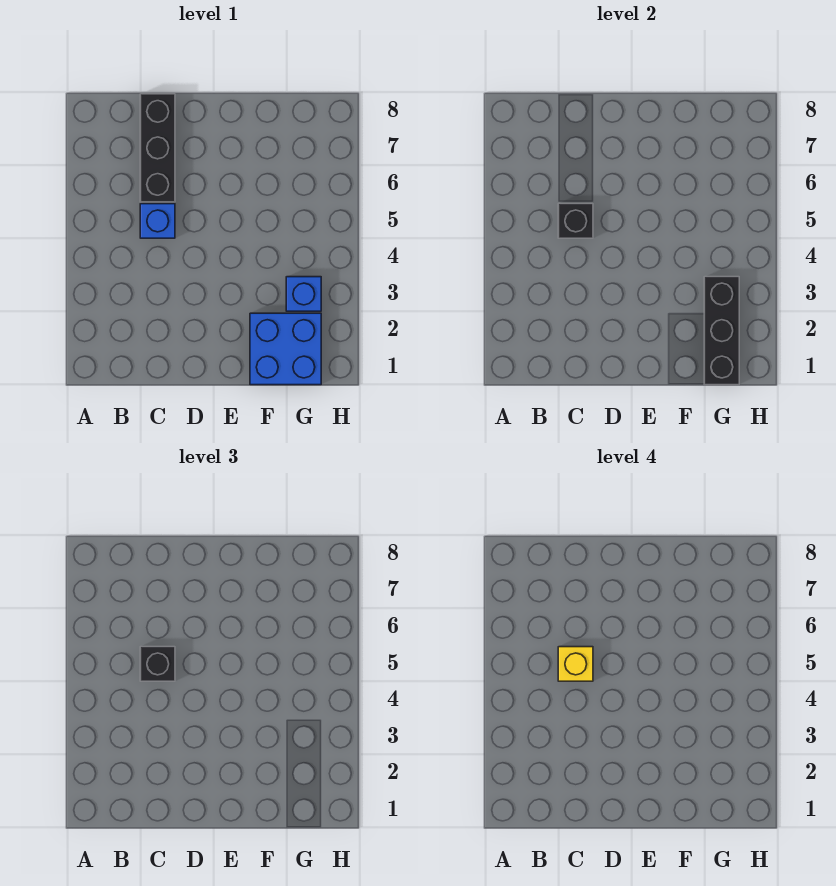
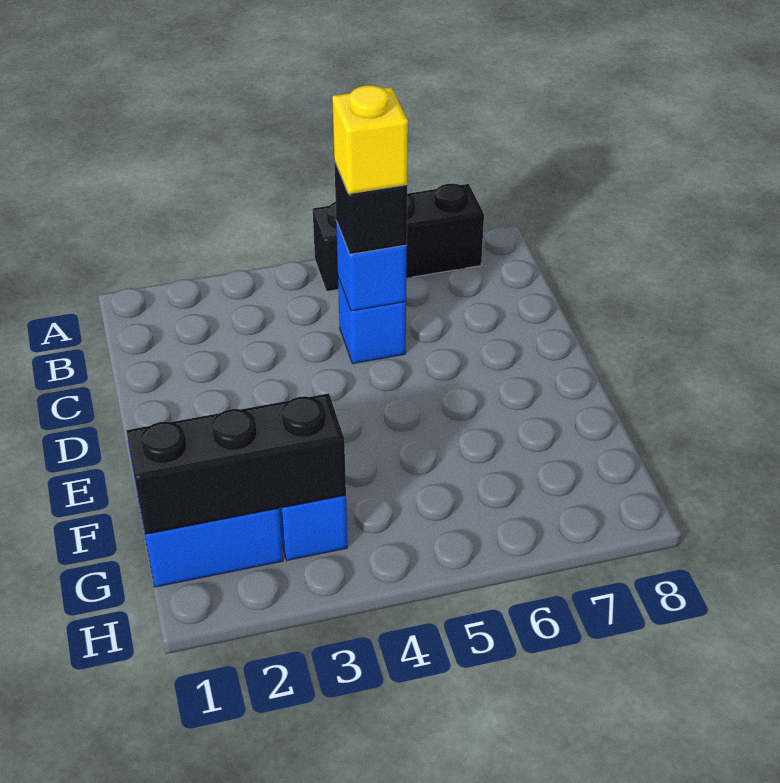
black brick C5 level 2 -> blue brick C5 level 2
black brick C6:C8 level 1 -> black brick A5:A7 level 1

